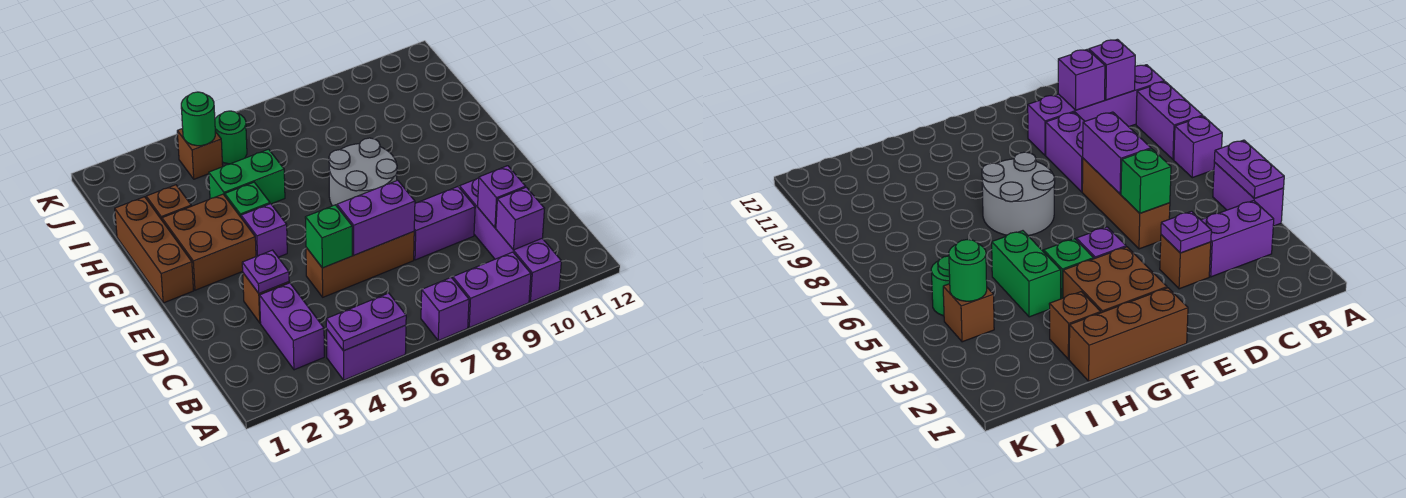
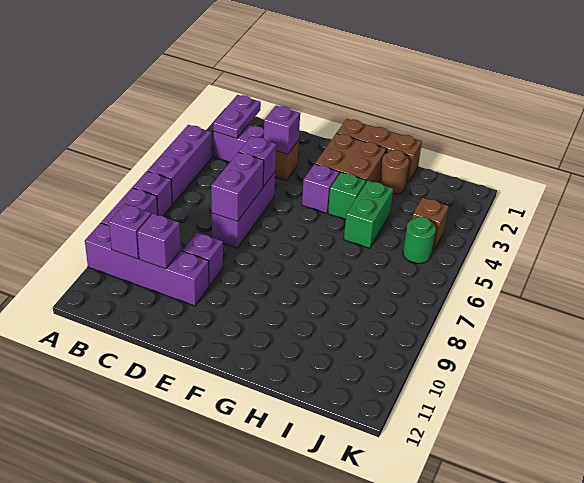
purple brick A4:A5 level 1 -> purple brick A4:A6 level 1
purple plate A4:A5 level 2 -> purple plate B2:B3 level 2
purple plate D3 level 2 -> purple brick D3 level 2
brown brick D5:D7 level 1 -> purple brick D5:D7 level 1
green brick D5 level 2 -> purple brick D5 level 2
purple brick D8:D9 level 1 -> purple brick D9 level 1
grey round brick F7:G8 level 1 -> none
brown brick H2 level 1 -> brown round brick H2 level 1
green round brick J4 level 2 -> none

